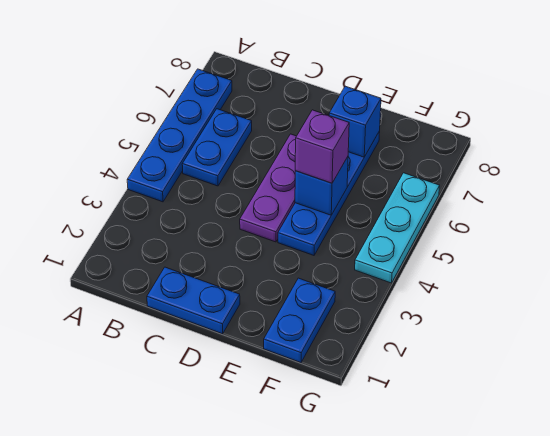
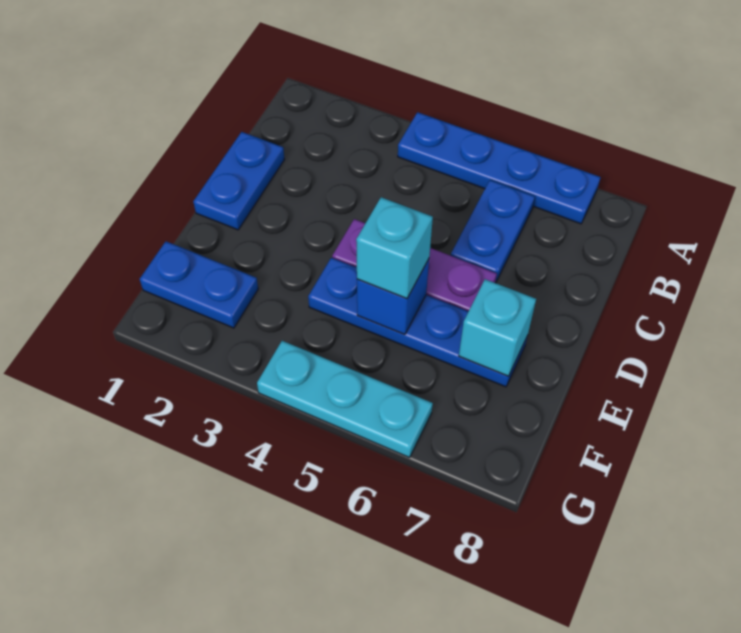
blue plate B5:B6 level 1 -> blue plate B6:C6 level 1
purple brick E5 level 3 -> cyan brick E5 level 3
blue brick E7 level 2 -> cyan brick E7 level 2

